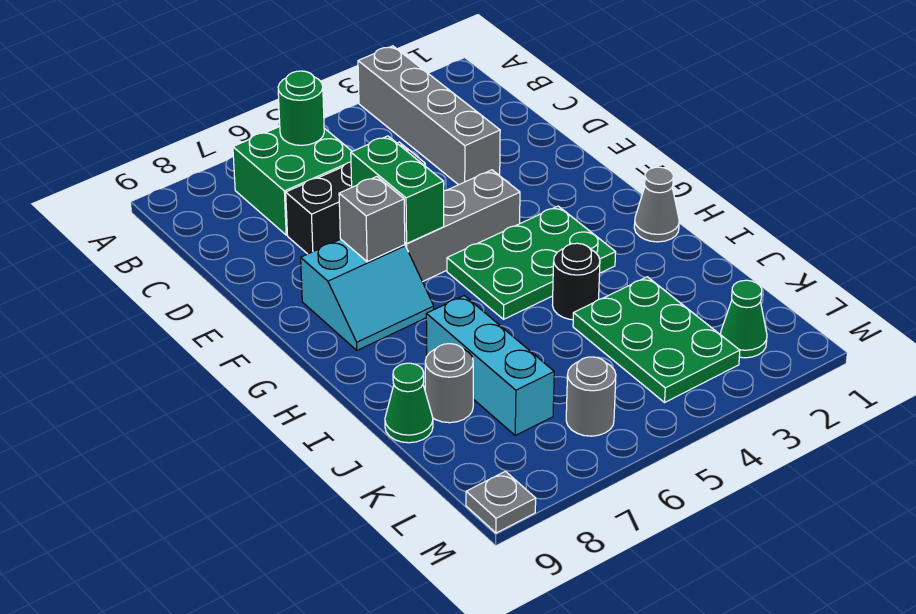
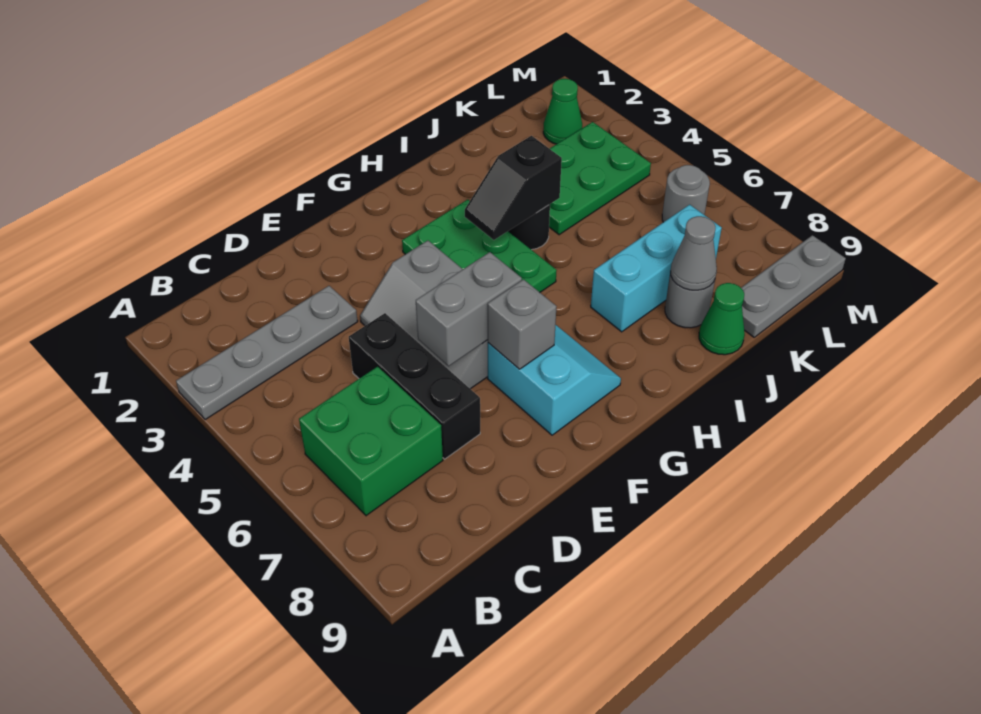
grey brick A3:D3 level 1 -> grey plate A3:D3 level 1
green round brick B6 level 2 -> none
green brick E6:F6 level 2 -> grey brick E6:F6 level 2
grey cone H1 level 1 -> grey cone J8 level 2
none -> black slope H4:I4 level 2 top I
grey plate M9 level 1 -> grey plate K9:M9 level 1

